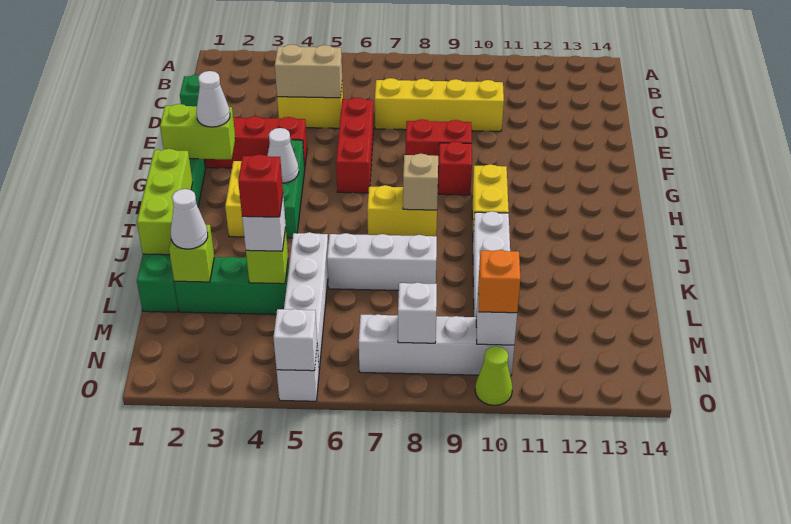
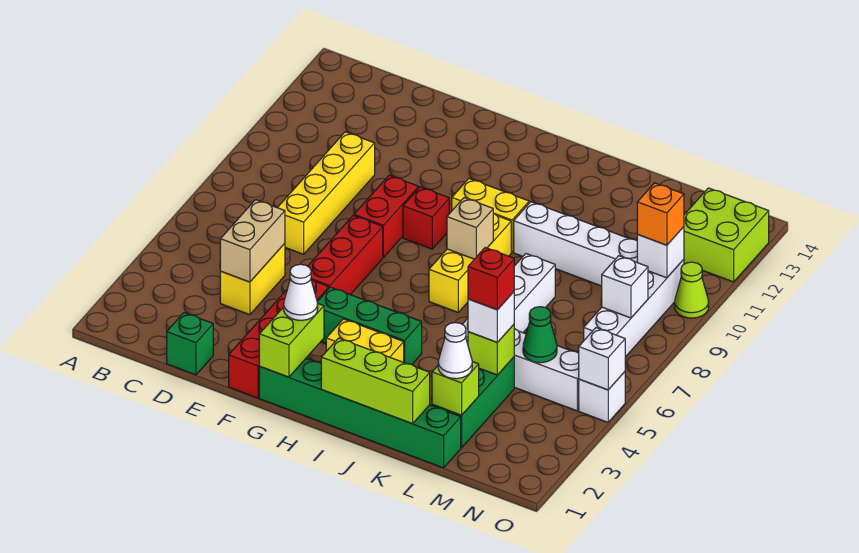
red brick E6:G6 level 1 -> red brick F5:F7 level 1
white cone H4 level 2 -> none
yellow brick I7:I8 level 1 -> yellow brick I7:I9 level 1
none -> green cone M5 level 2
none -> lime brick N12:O13 level 1

